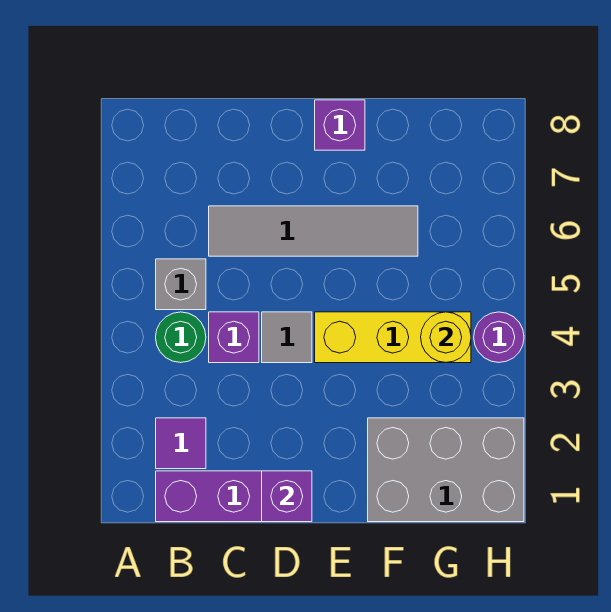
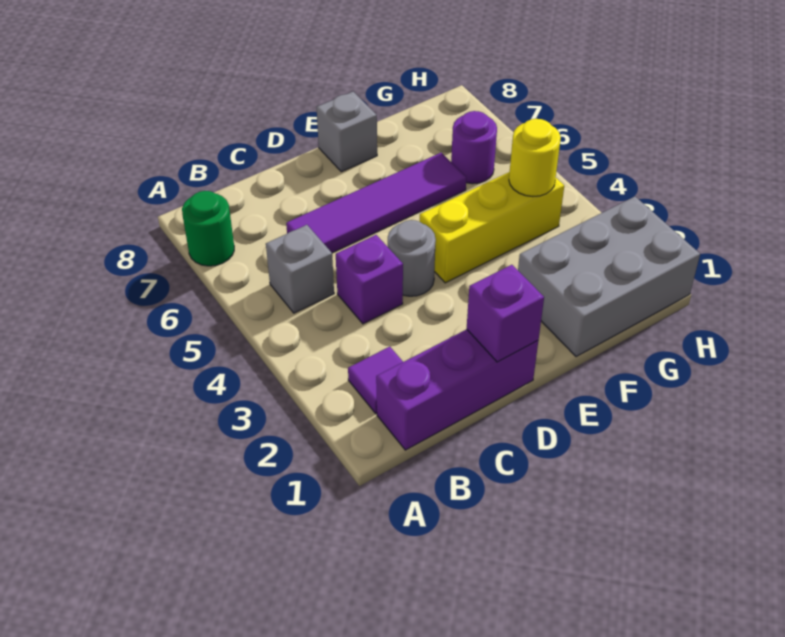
green round brick B4 level 1 -> green round brick A7 level 1
grey tile C6:F6 level 1 -> purple tile C6:F6 level 1
grey tile D4 level 1 -> grey round brick D4 level 1
purple brick E8 level 1 -> grey brick E8 level 1
purple round brick H4 level 1 -> purple round brick G6 level 1

